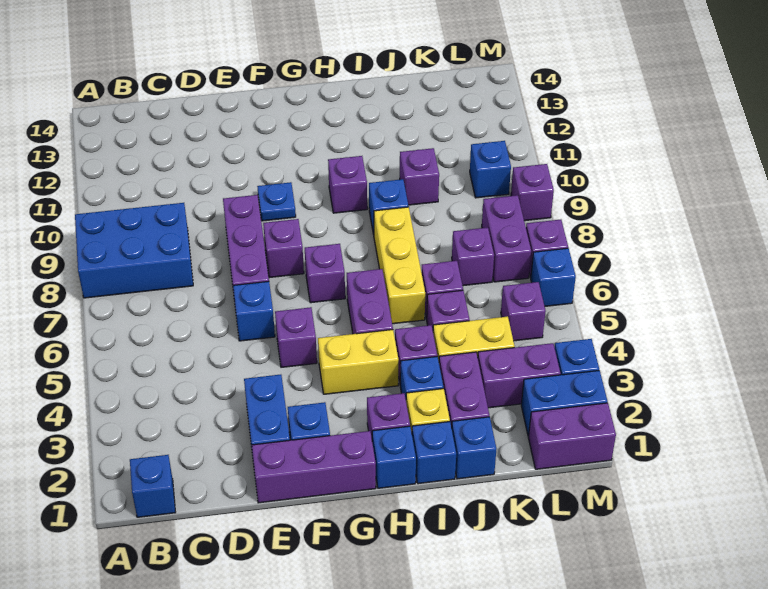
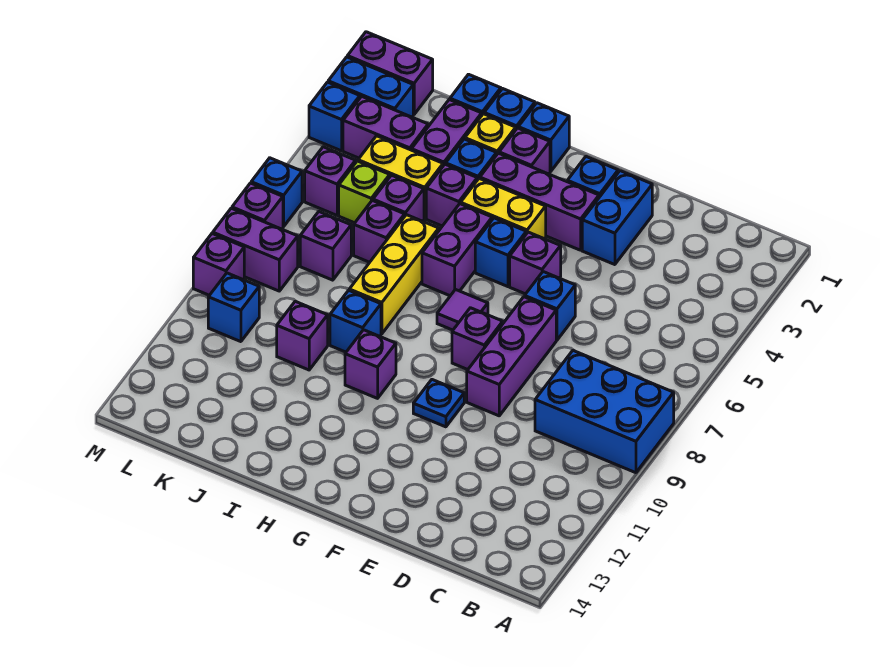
blue brick B1 level 1 -> blue brick G5 level 1
purple brick E1:G1 level 1 -> purple brick F3:H3 level 1
purple brick G7 level 1 -> purple tile G7 level 1
none -> lime brick K5 level 1
purple brick L7:L8 level 1 -> purple brick L8:M8 level 1

